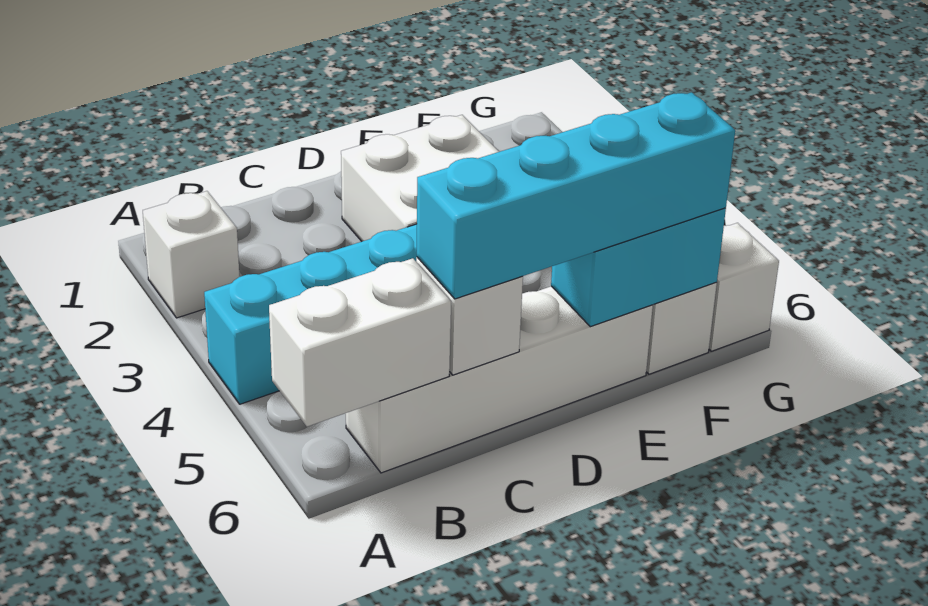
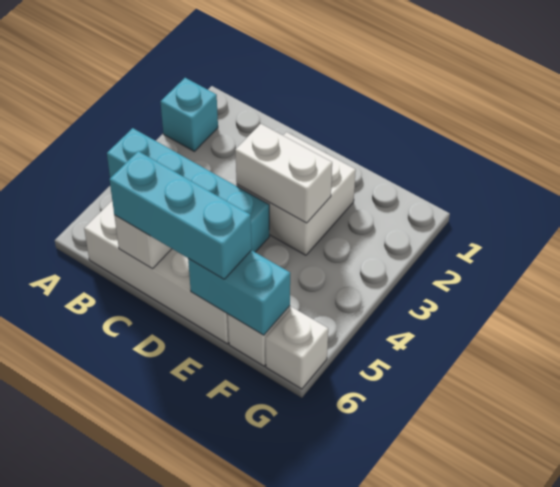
white brick A2 level 1 -> cyan brick A2 level 1
white brick A6:B6 level 2 -> white brick D3:E3 level 2
cyan brick C6:F6 level 3 -> cyan brick C6:E6 level 3

